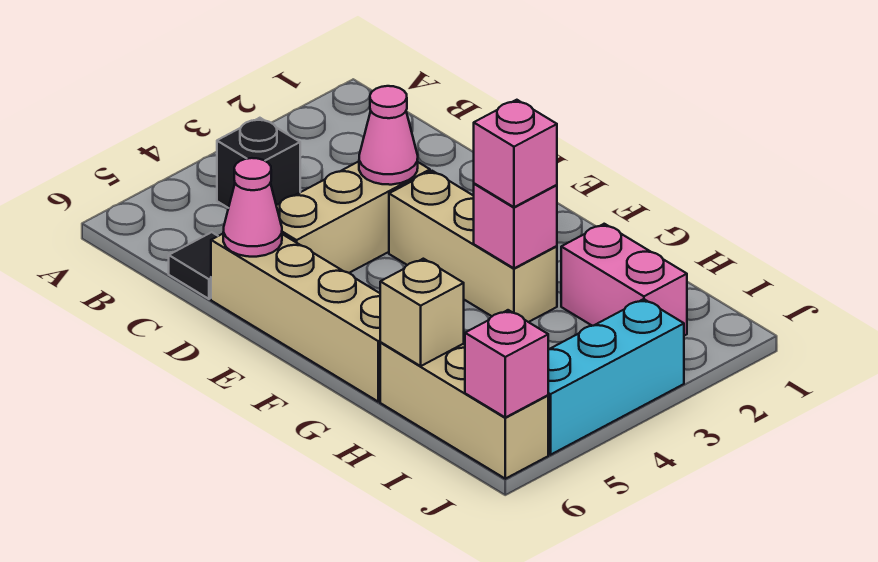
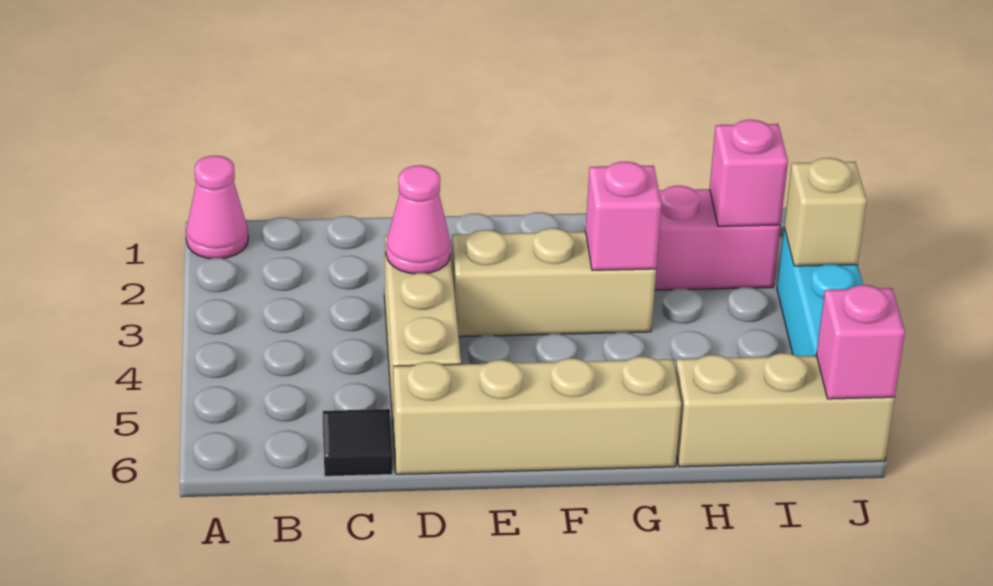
black brick B4 level 1 -> none
pink cone D6 level 2 -> pink cone A1 level 1
pink brick G3 level 3 -> pink brick I2 level 2
tan brick H6 level 2 -> tan brick J3 level 2

